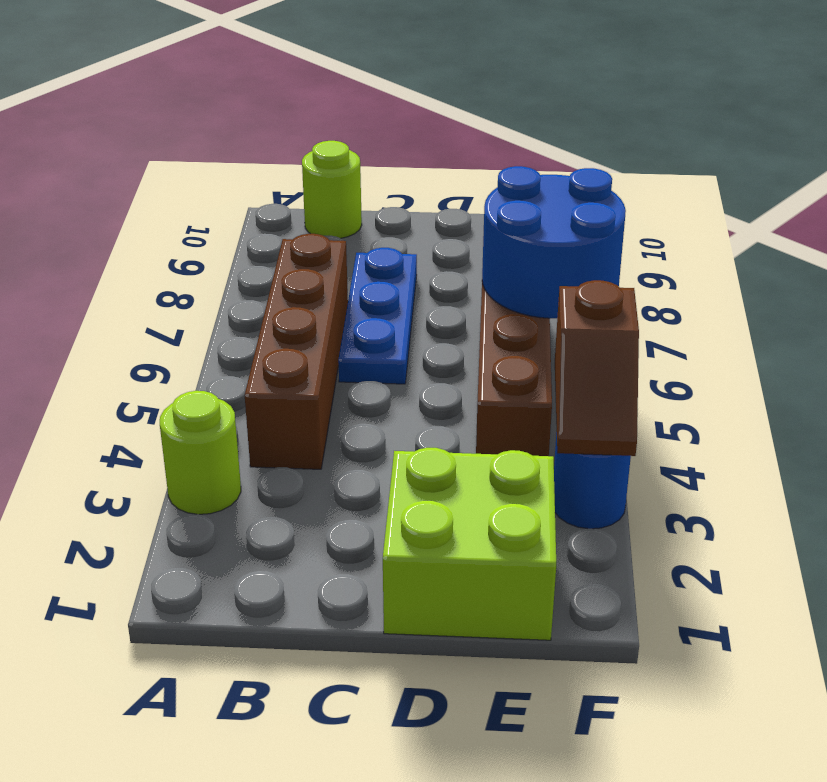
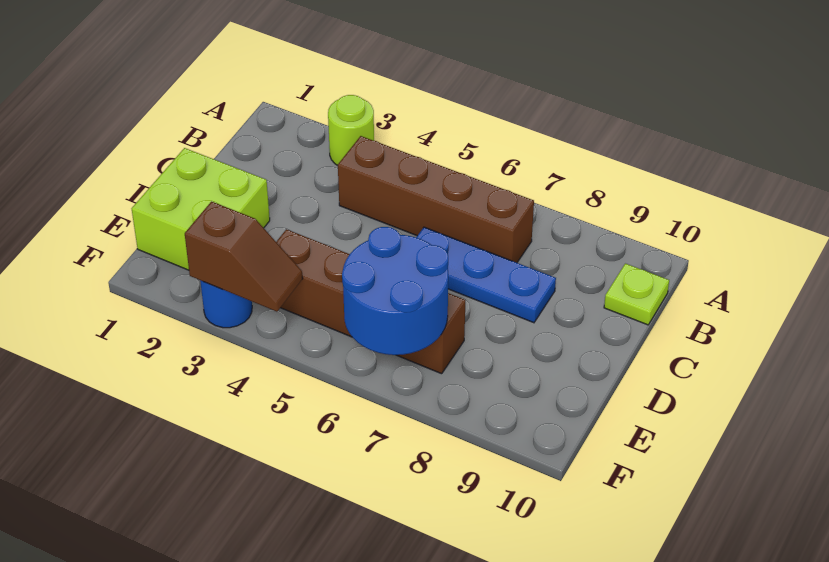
lime round brick B10 level 1 -> lime plate B10 level 1
brown slope F3:F4 level 2 top 4 -> brown slope F3:F4 level 2 top 3

